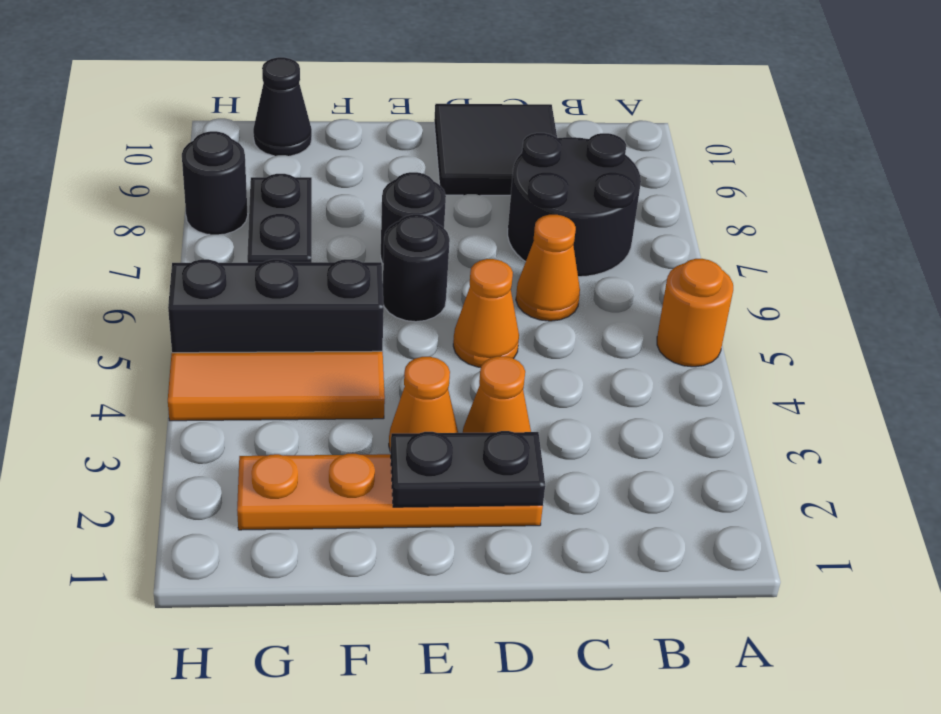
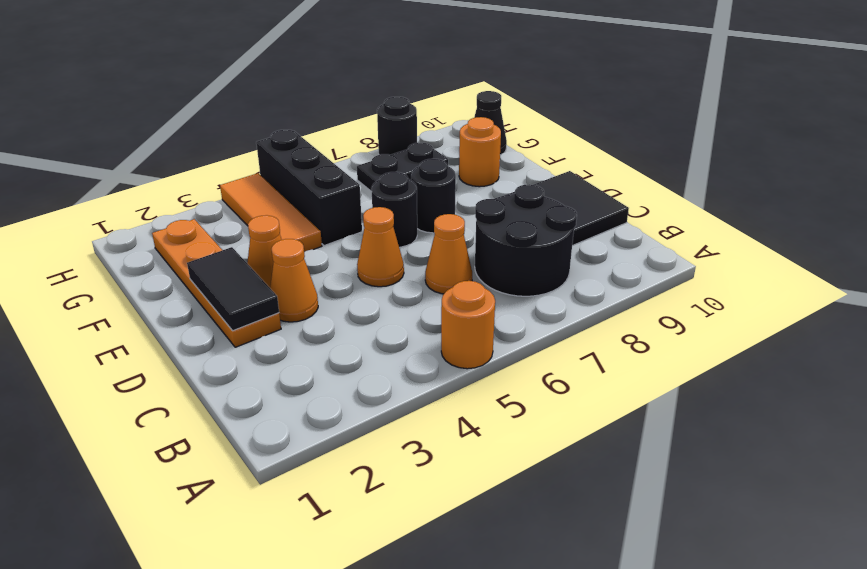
black plate D2:E2 level 2 -> black tile D2:E2 level 2
none -> orange round brick F9 level 1

